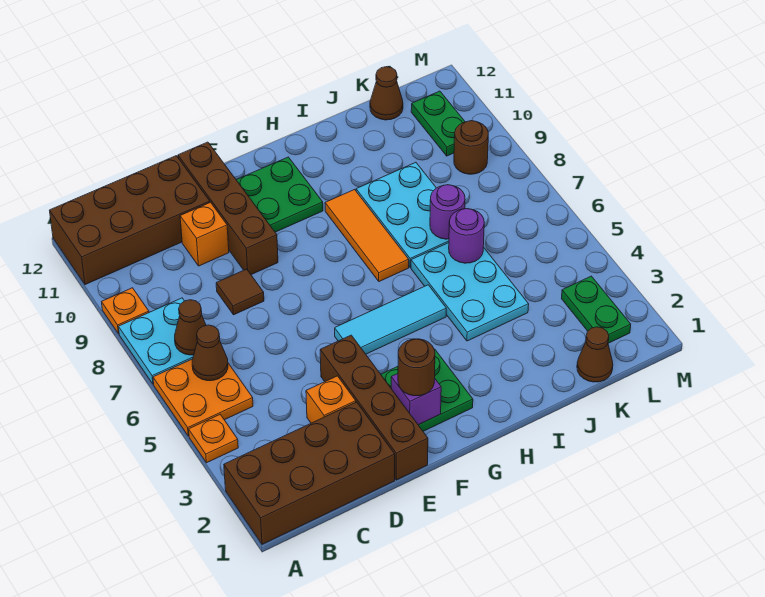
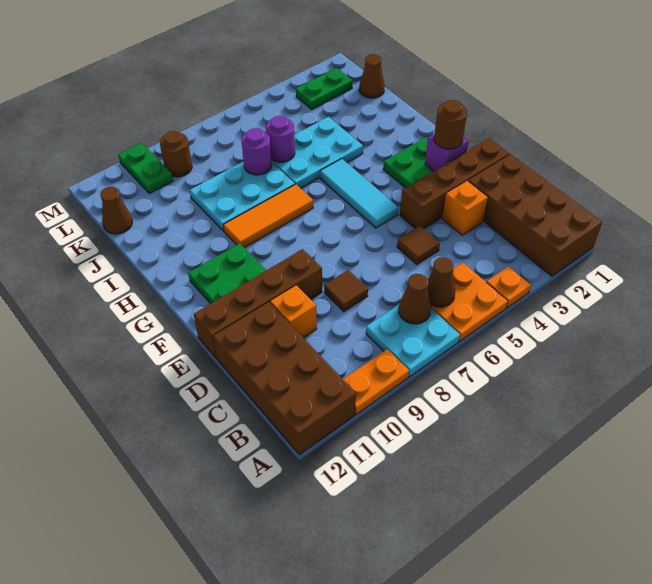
orange plate A9 level 1 -> orange plate A9:A10 level 1
none -> brown tile D5 level 1
green plate L10:L11 level 1 -> green plate L10:M10 level 1

